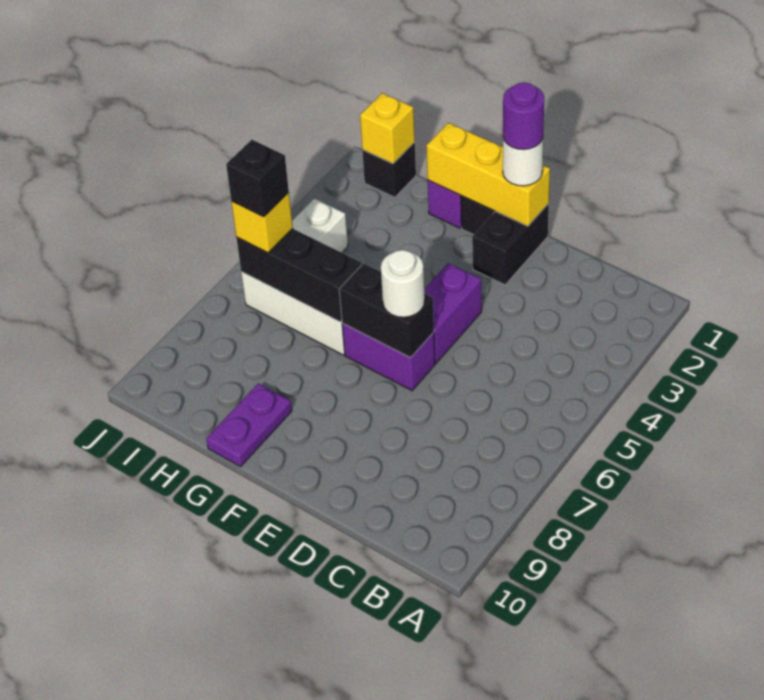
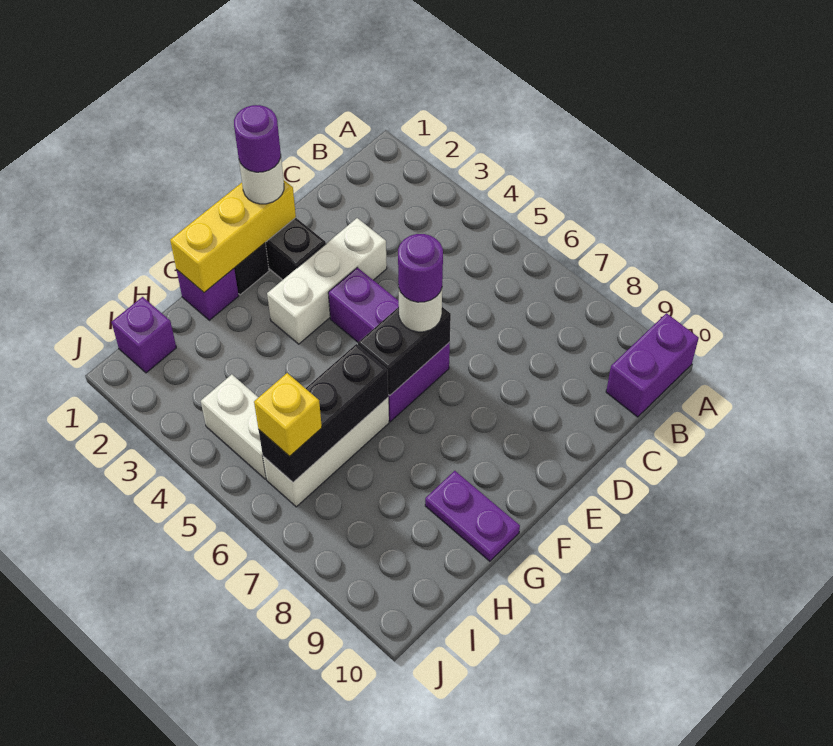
none -> purple brick A10:B10 level 1
none -> white brick D3:F3 level 1
none -> purple round brick E6 level 4
black brick I1 level 1 -> purple brick I1 level 1
yellow brick I1 level 2 -> none
black brick I6 level 4 -> none

